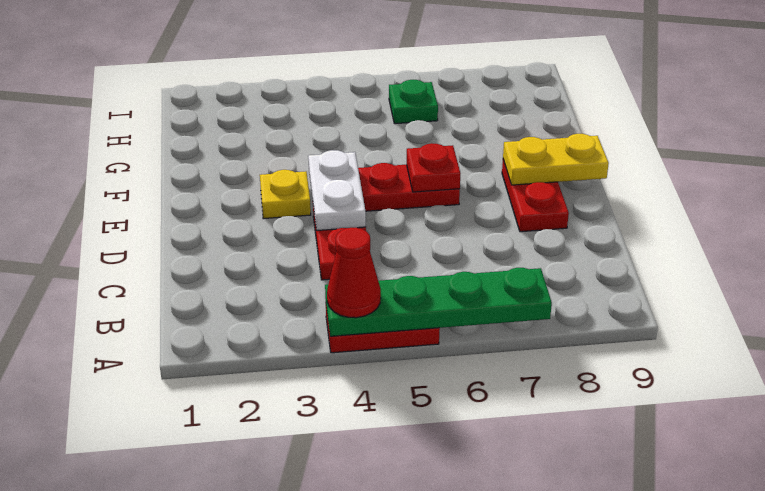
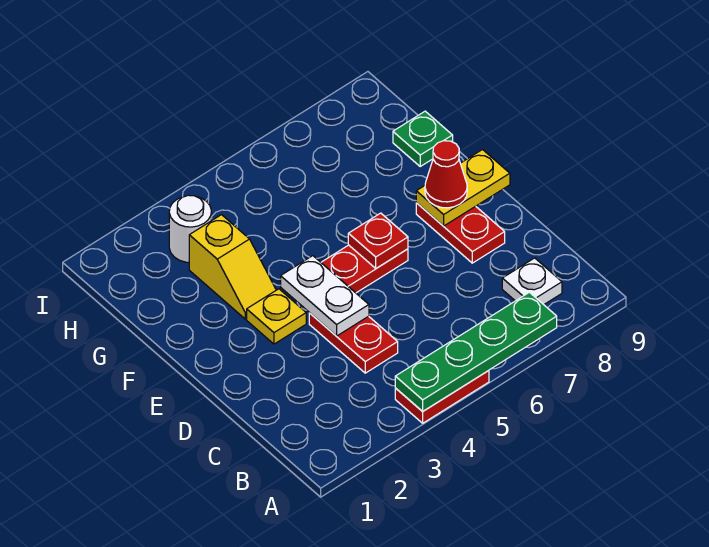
red cone A4 level 3 -> red cone E8 level 3
none -> white plate B8 level 1
none -> yellow slope F3:G3 level 1 top G
none -> white round brick H3 level 1
green plate H6 level 1 -> green plate G9 level 1

